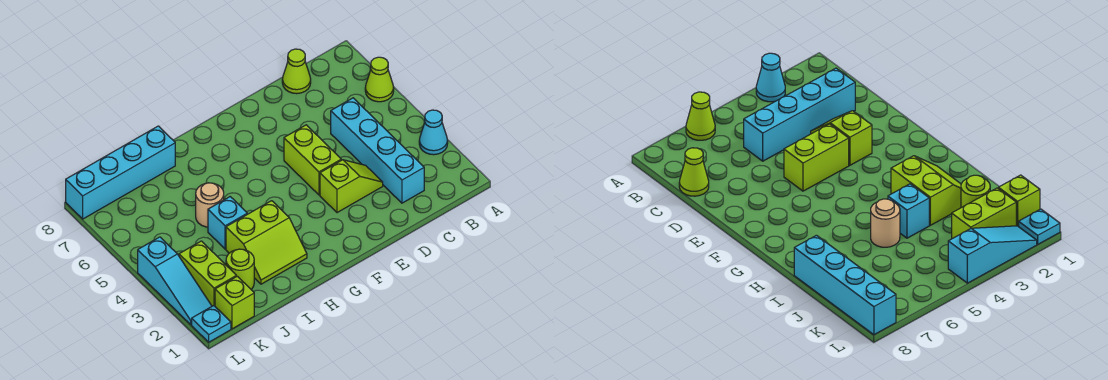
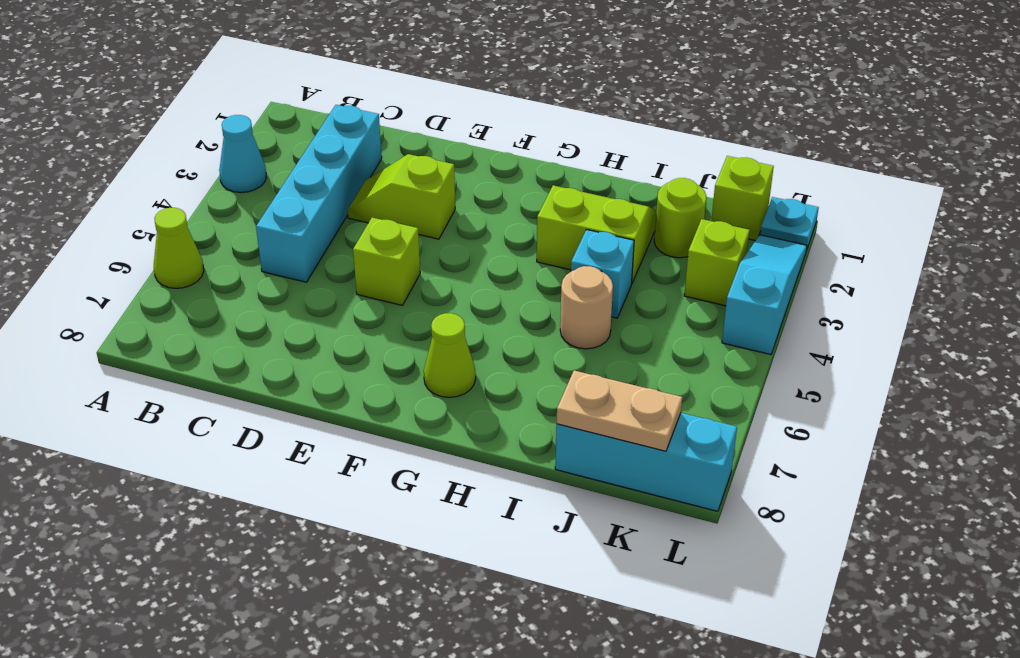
lime cone C8 level 1 -> lime cone G7 level 1
lime brick E4:E5 level 1 -> lime brick E5 level 1
cyan brick I8:L8 level 1 -> cyan brick J8:L8 level 1
none -> tan plate J8:K8 level 2
lime brick K2:K3 level 1 -> lime brick K3 level 1

